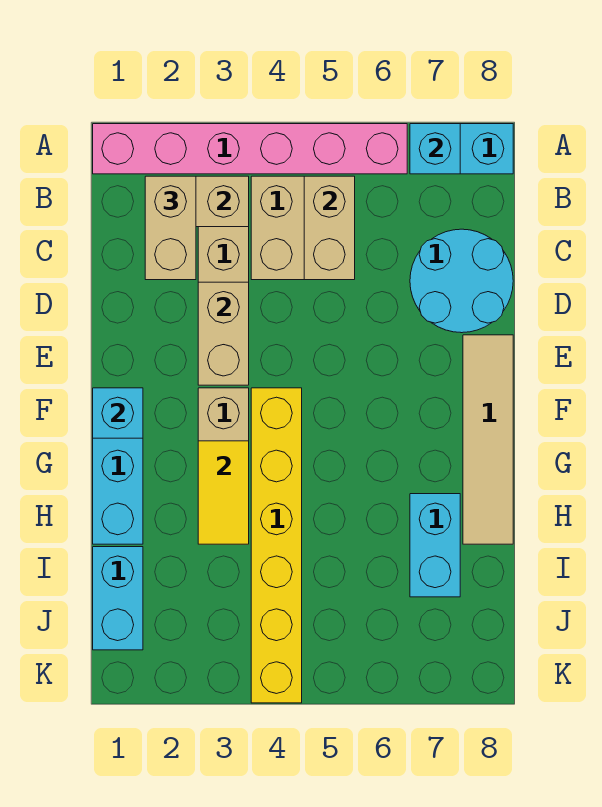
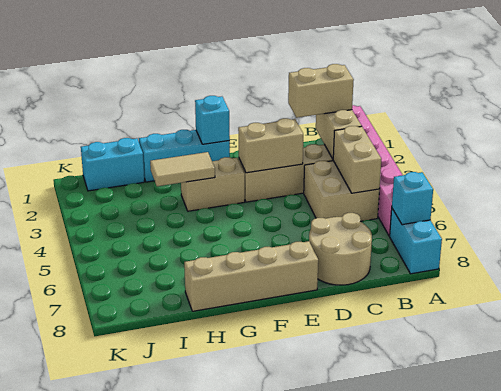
tan brick B5:C5 level 2 -> tan brick B4:B5 level 2
cyan round brick C7:D8 level 1 -> tan round brick C7:D8 level 1
tan tile E8:H8 level 1 -> tan brick E8:H8 level 1
yellow brick F4:K4 level 1 -> none
yellow tile G3:H3 level 2 -> tan tile G3:H3 level 2
cyan brick H7:I7 level 1 -> none

